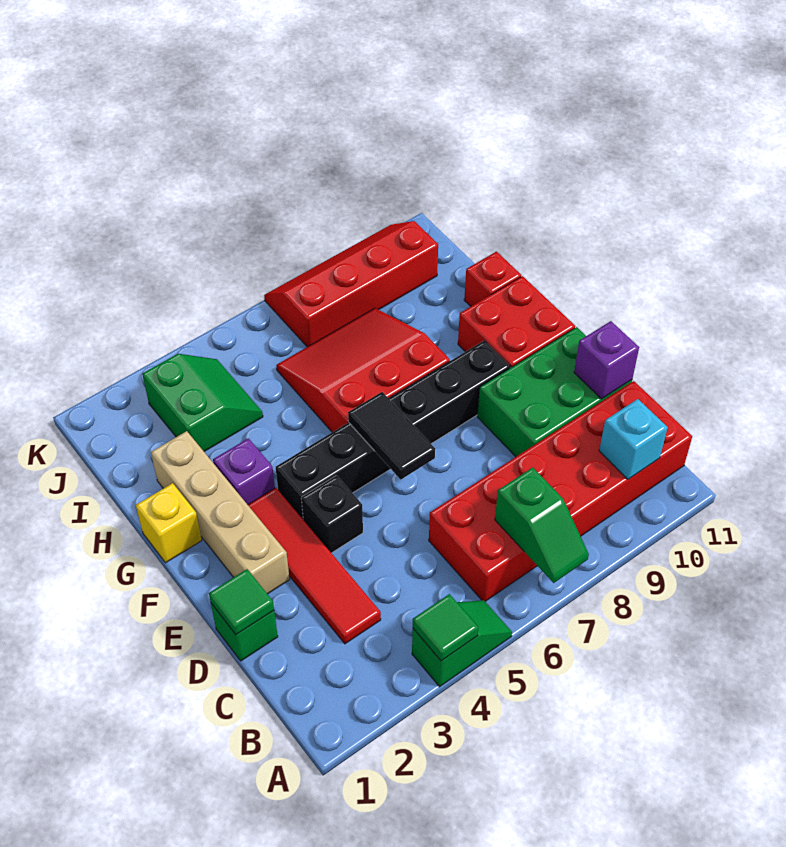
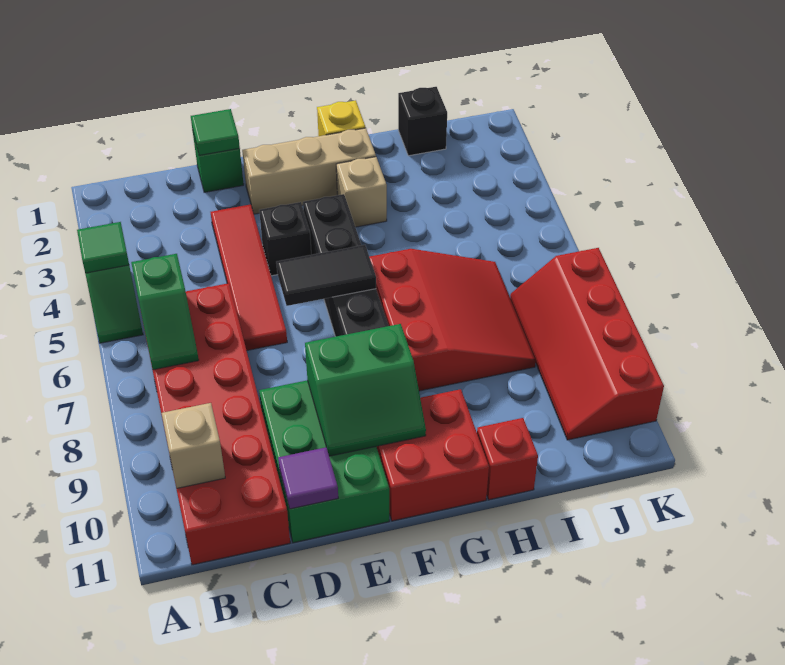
green slope A7:B7 level 2 top B -> green slope B6:B7 level 2 top 6
cyan brick B10 level 2 -> tan brick B10 level 2
red tile C3:F3 level 1 -> red tile D3:D6 level 1
purple brick D11 level 2 -> purple tile D11 level 2
tan brick E2:H2 level 1 -> tan brick E2:G2 level 1
purple brick G3 level 1 -> tan brick G3 level 1
none -> black brick I1 level 1
green slope I3:J4 level 1 top 3 -> green slope E9:F10 level 2 top 9
red slope J7:K10 level 1 top J -> red slope J7:K10 level 1 top K

